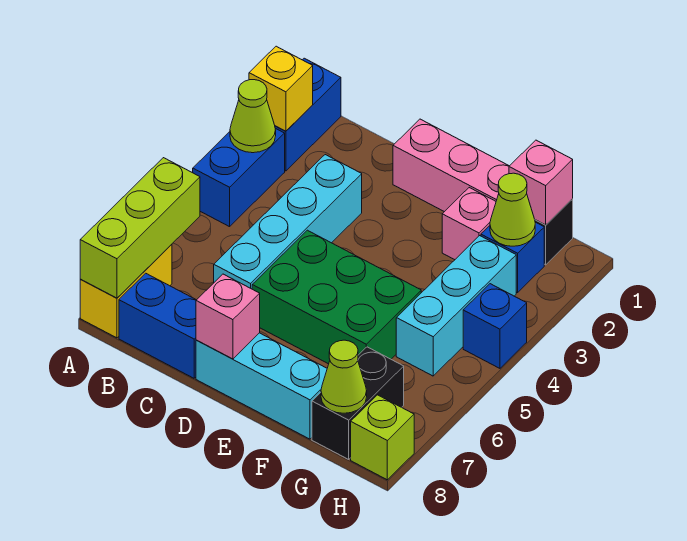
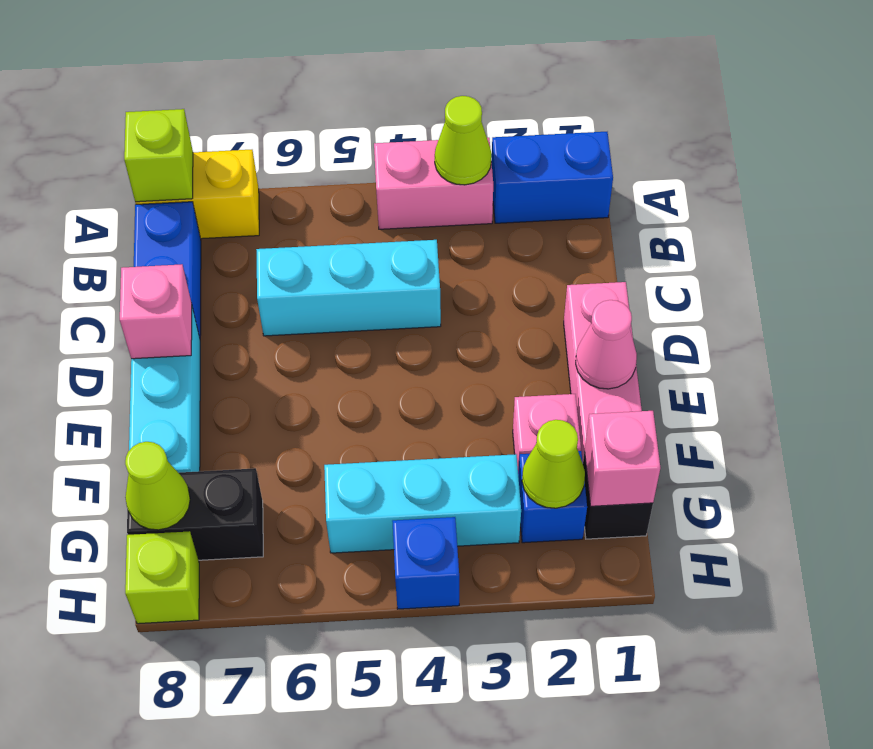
yellow brick A2 level 2 -> none
blue brick A3:A4 level 1 -> pink brick A3:A4 level 1
lime brick A6:A8 level 2 -> lime brick A8 level 2
cyan brick C3:C6 level 1 -> cyan brick C4:C6 level 1
green brick D5:F6 level 1 -> none
none -> pink cone E1 level 2

